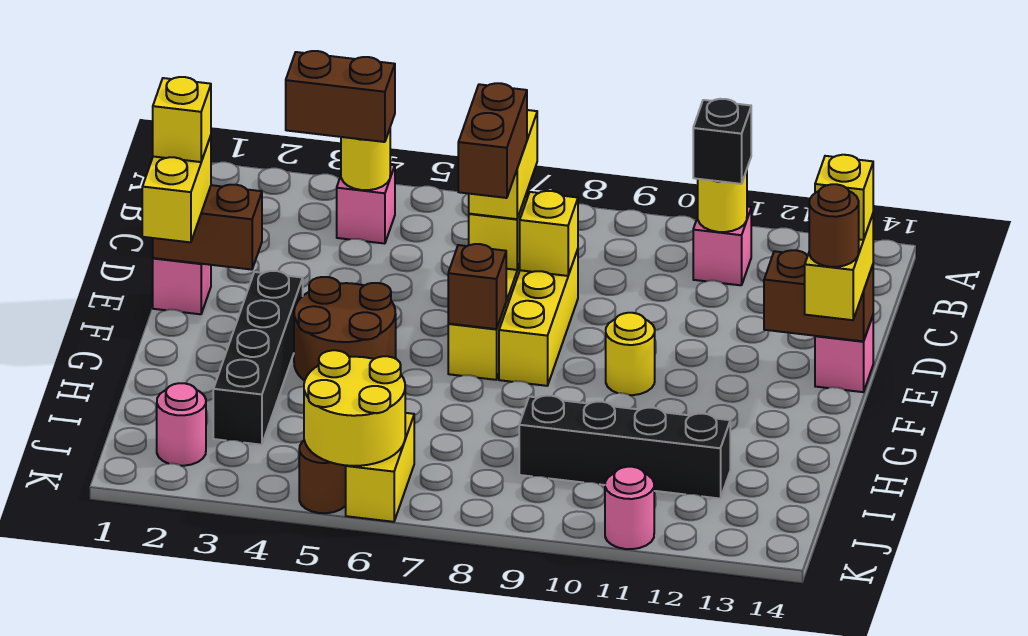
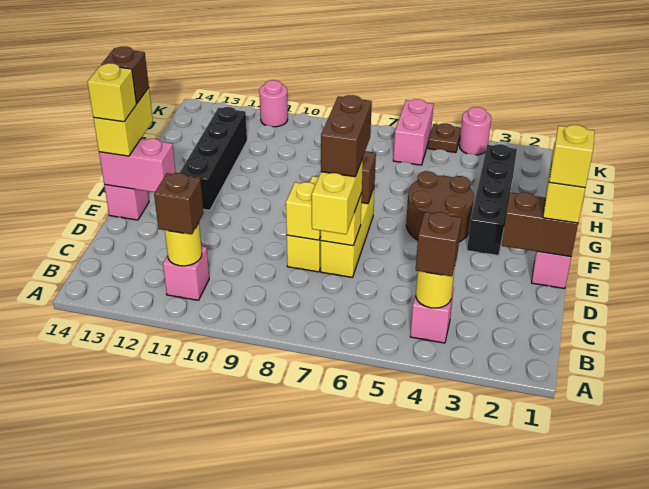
brown brick B3:B4 level 3 -> brown brick B4 level 3
black brick B11 level 3 -> brown brick B11 level 3
brown brick E13:E14 level 2 -> pink brick E13:E14 level 2
yellow round brick F10 level 1 -> none
brown round brick F14 level 4 -> brown brick F14 level 4
black brick I9:I12 level 1 -> black brick F12:I12 level 1
pink round brick J2 level 1 -> pink round brick K4 level 1
yellow round brick J5:K6 level 2 -> none
yellow brick J6:K6 level 1 -> pink brick J6:K6 level 1
brown round brick K5 level 1 -> brown plate K5 level 1

